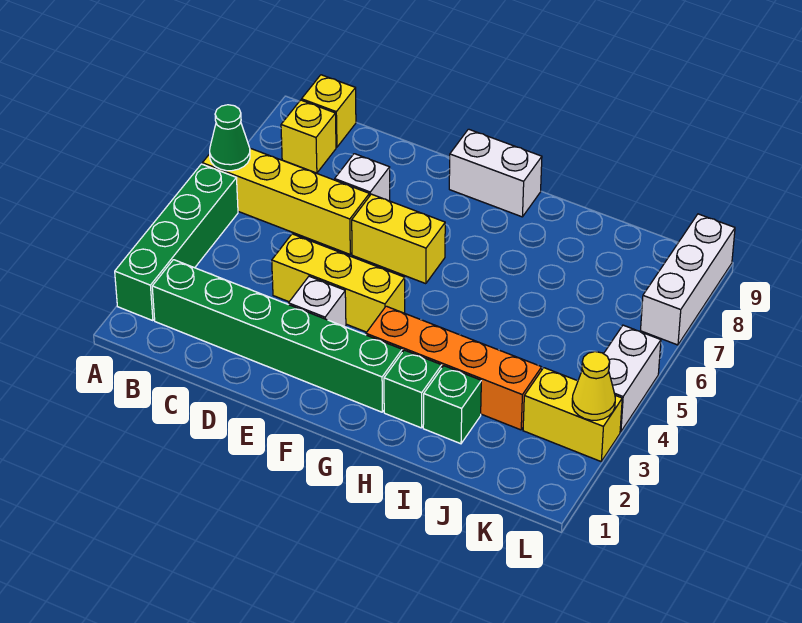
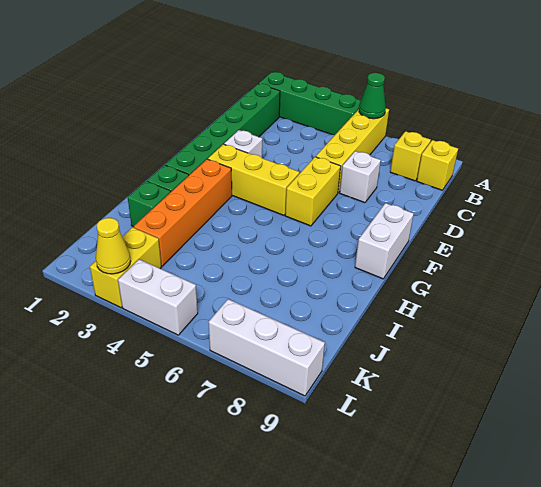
yellow brick D4:F4 level 1 -> yellow brick F3:F5 level 1

